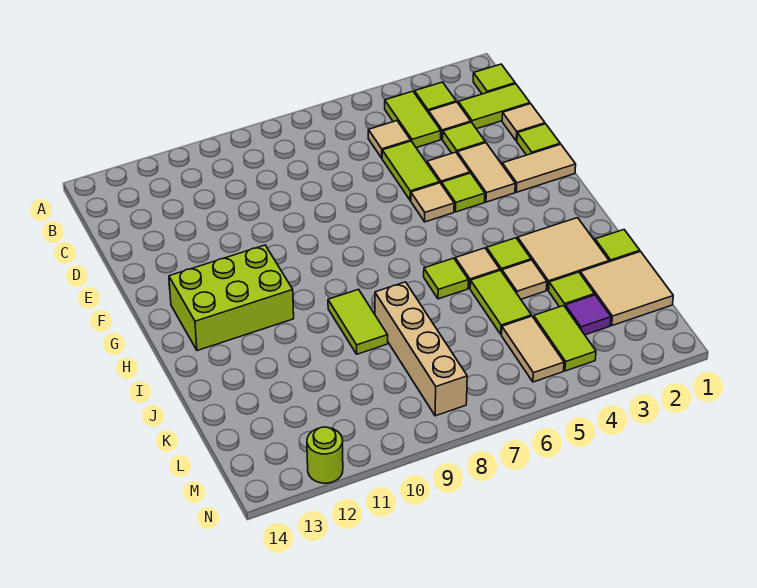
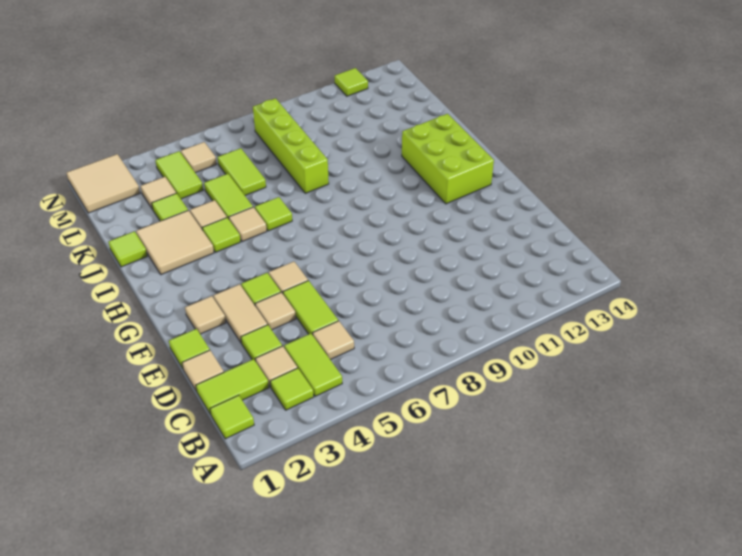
tan tile F1:F2 level 1 -> tan tile F2 level 1
lime brick G11:H13 level 1 -> lime brick G12:I13 level 1
lime tile I9:J9 level 1 -> lime tile K6:L6 level 1
tan brick J8:M8 level 1 -> lime brick J8:M8 level 1
tan tile K1:L2 level 1 -> tan tile M1:N2 level 1
purple tile L3 level 1 -> tan tile L3 level 1
tan tile L5:M5 level 1 -> tan tile M5 level 1
lime round brick N12 level 1 -> lime tile N12 level 1

